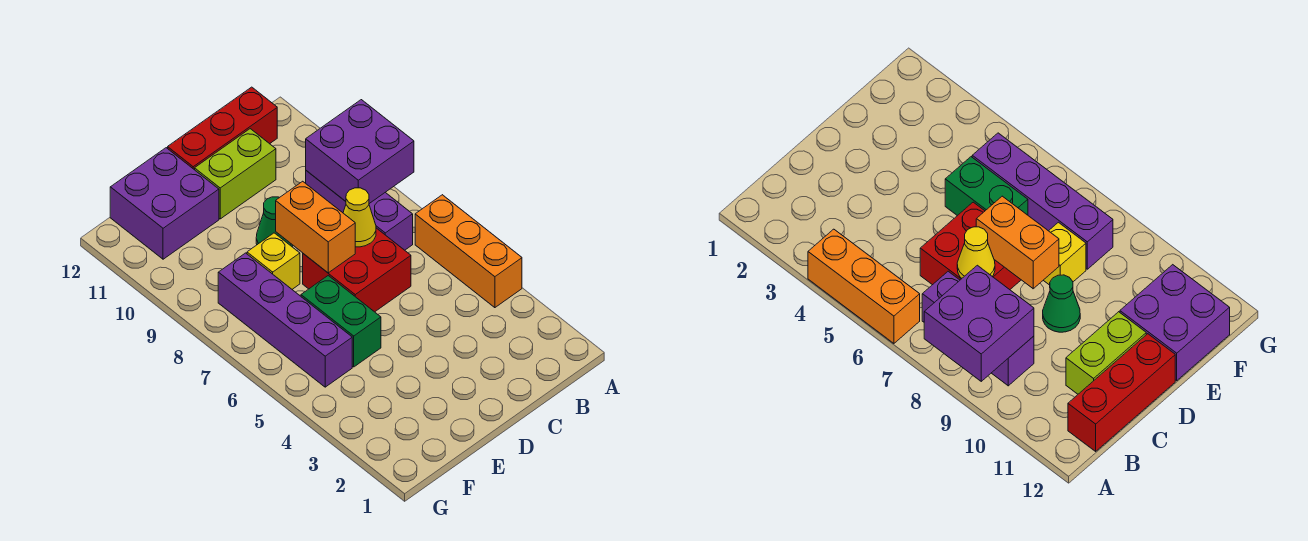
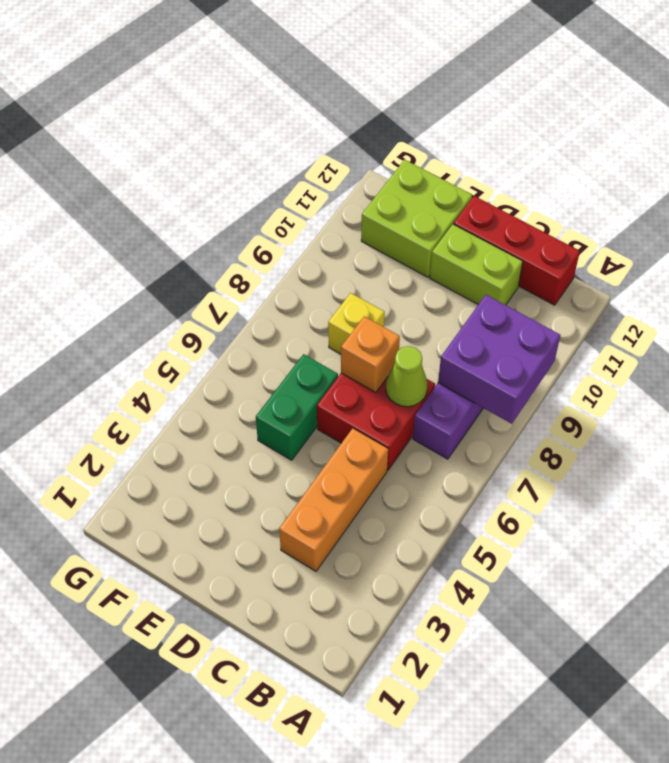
orange brick A4:A6 level 1 -> orange brick C3:C5 level 1
yellow cone C7 level 2 -> lime cone C7 level 2
orange brick D7:D8 level 2 -> orange brick D7 level 2
green cone D9 level 1 -> none
purple brick E11:F12 level 1 -> lime brick E11:F12 level 1
purple brick F5:F8 level 1 -> none

